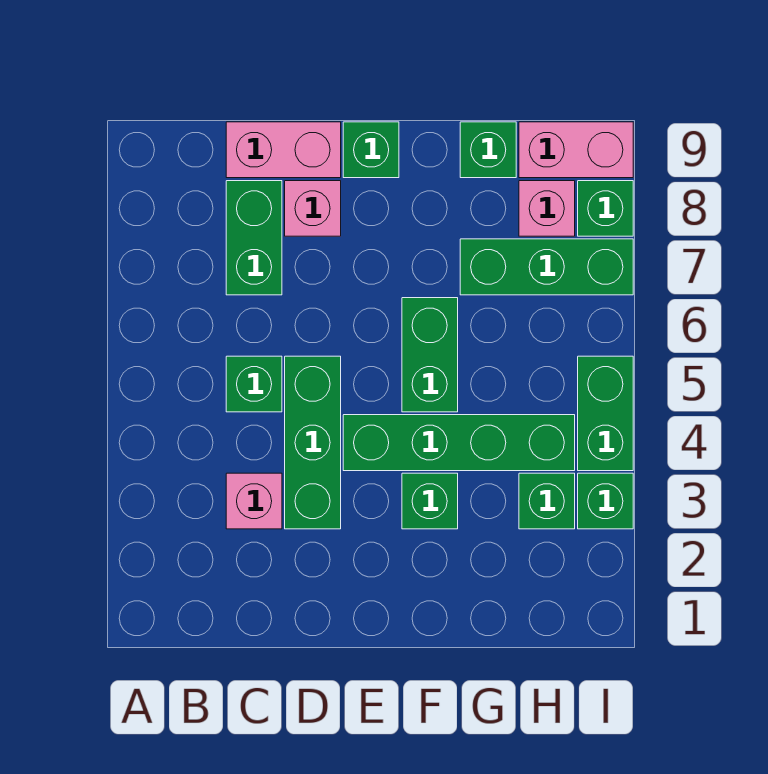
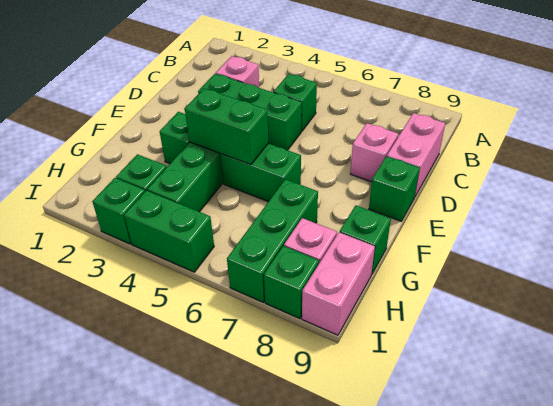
green brick C7:C8 level 1 -> green brick F4:F5 level 2

